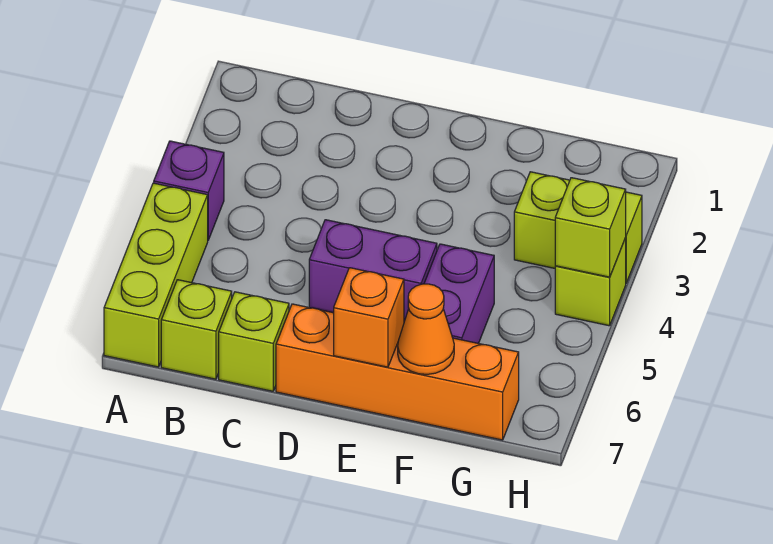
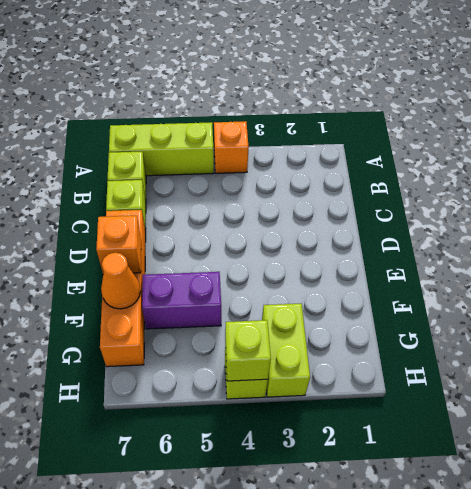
purple brick A4 level 1 -> orange brick A4 level 1
purple brick D5:E5 level 1 -> none

